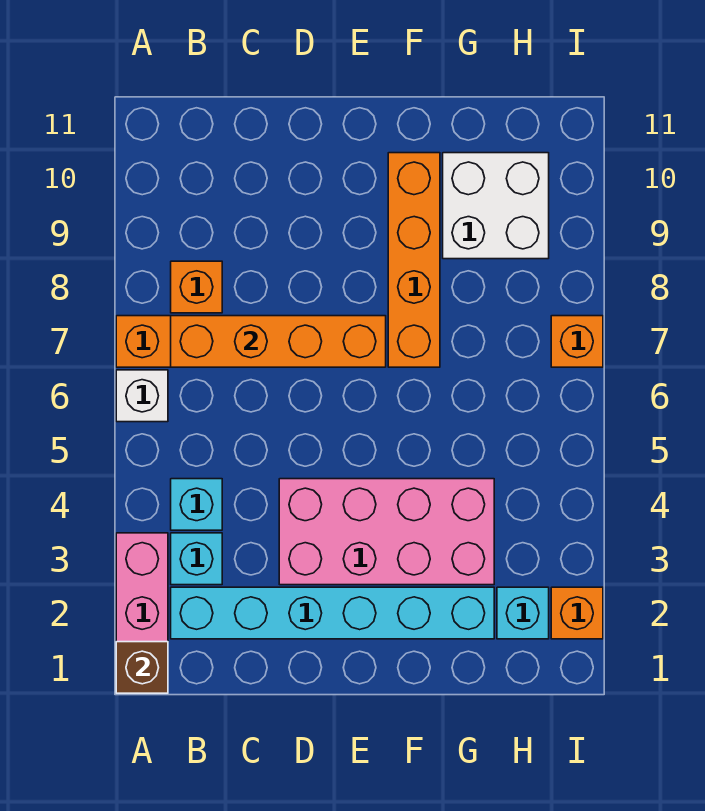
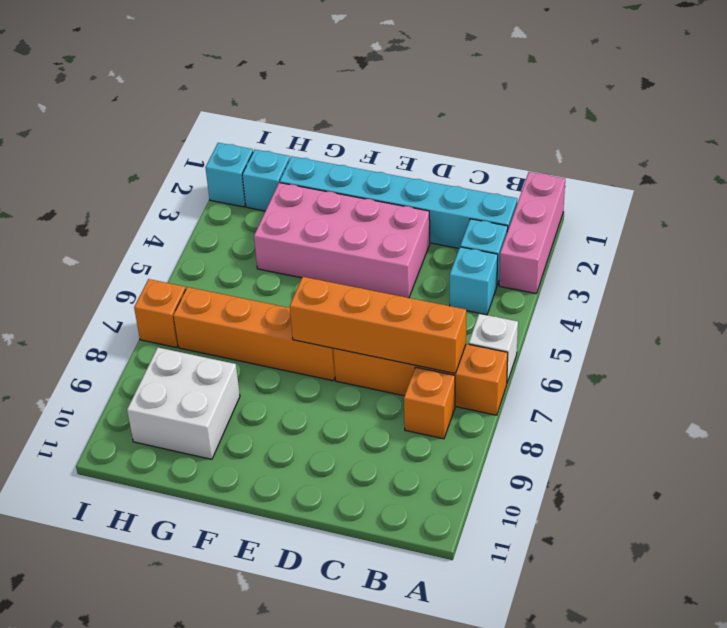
brown brick A1 level 2 -> none
orange brick F7:F10 level 1 -> orange brick E7:H7 level 1
orange brick I2 level 1 -> cyan brick I2 level 1

